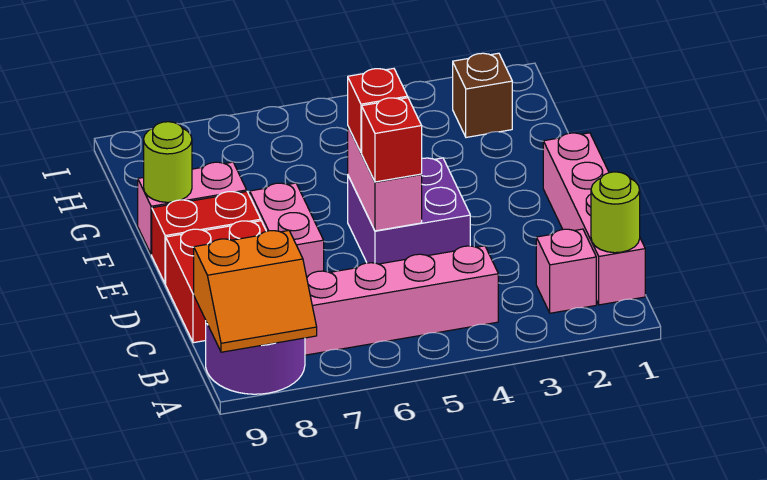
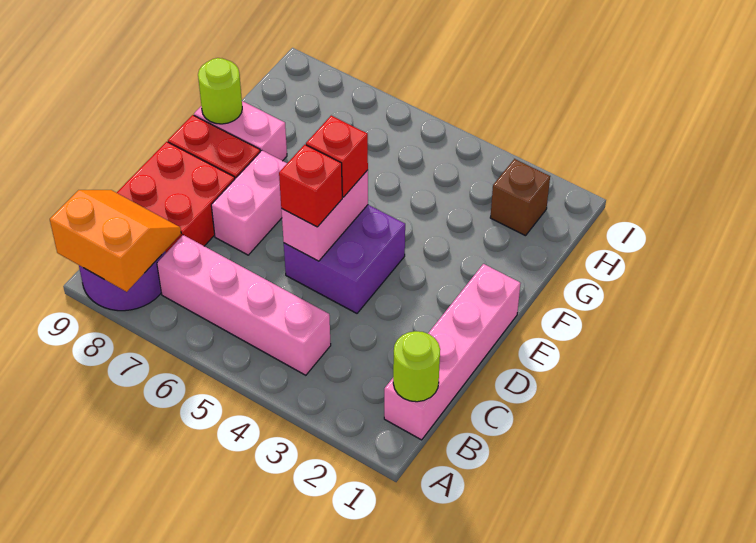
orange slope A8:B9 level 2 top B -> orange slope A8:B9 level 2 top A
pink brick B2 level 1 -> none

